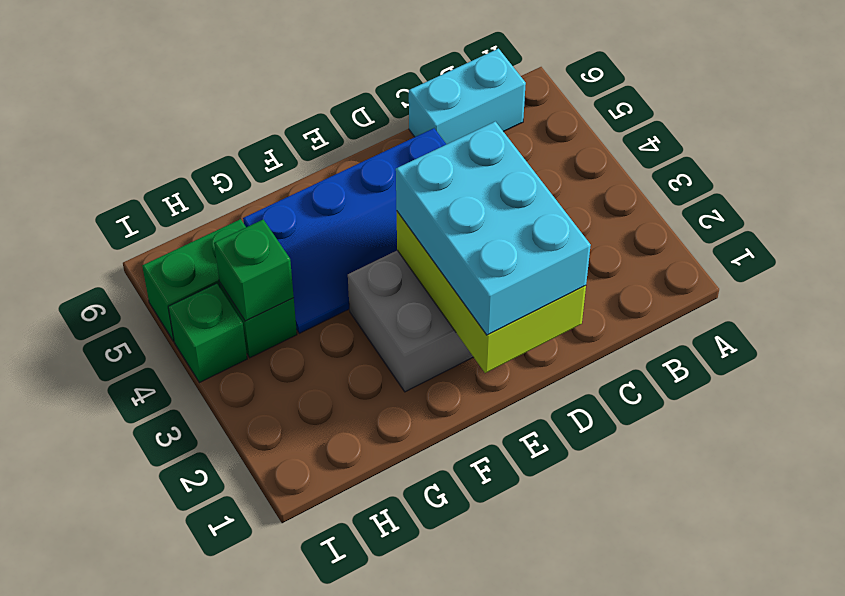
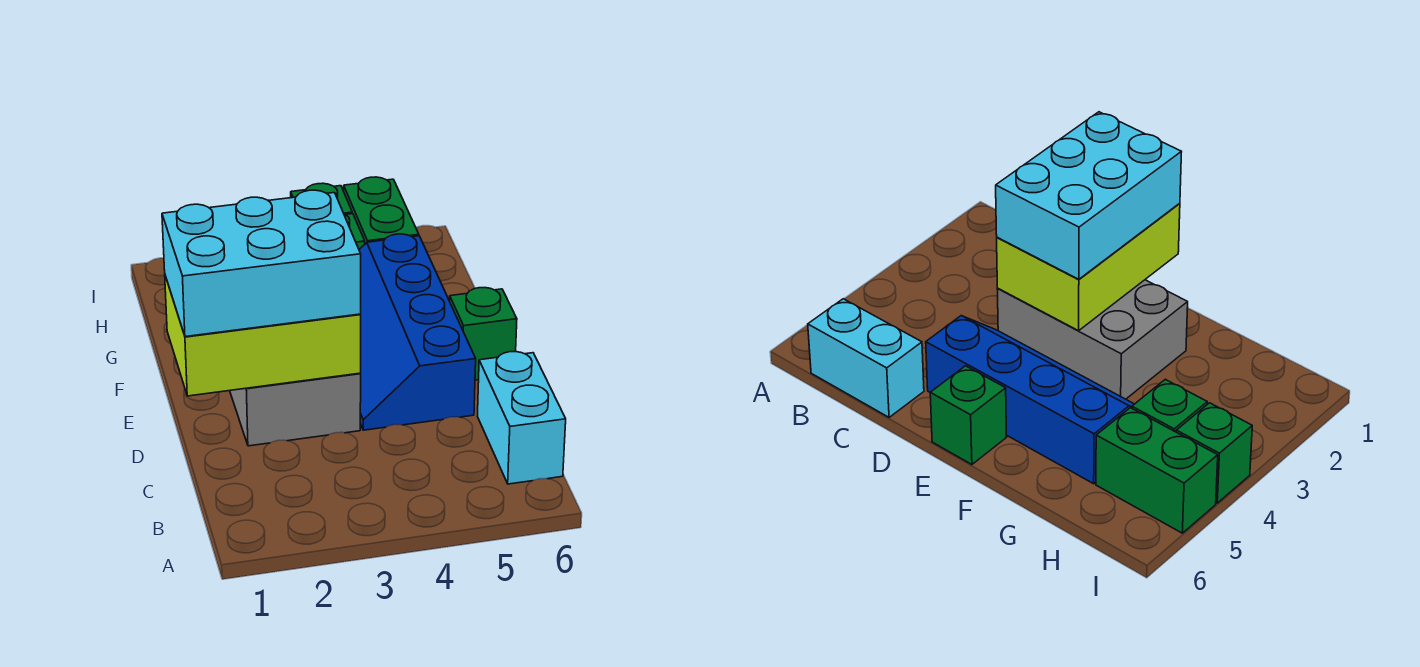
green brick H4 level 2 -> green brick E6 level 1

